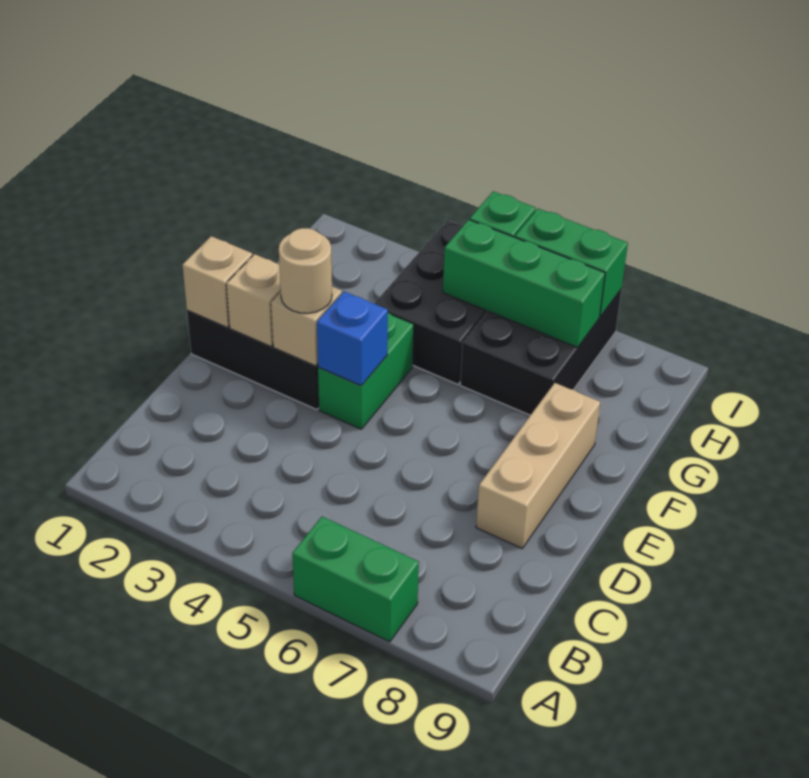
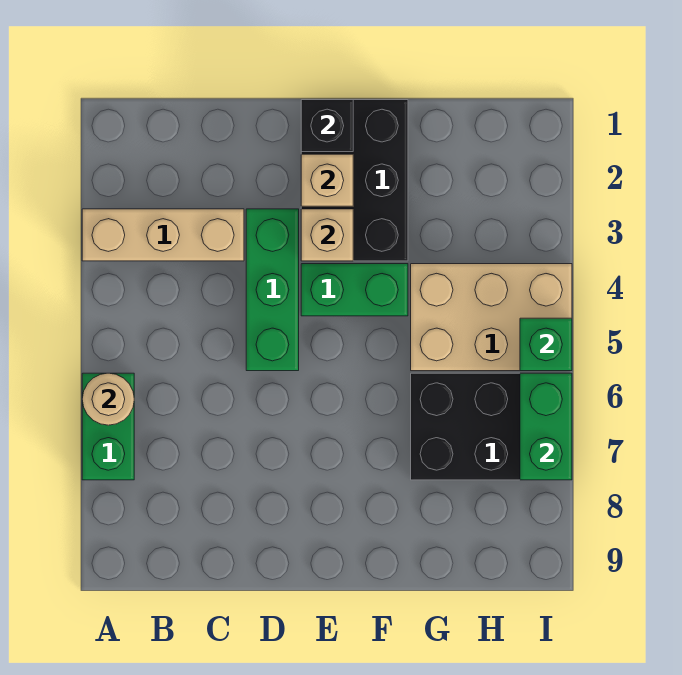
tan brick D8:F8 level 1 -> tan brick A3:C3 level 1
tan brick E1 level 2 -> black brick E1 level 2
tan round brick E3 level 3 -> tan round brick A6 level 2
blue brick E4 level 2 -> none
black brick G4:I5 level 1 -> tan brick G4:I5 level 1
green brick H5:H7 level 2 -> green brick D3:D5 level 1

